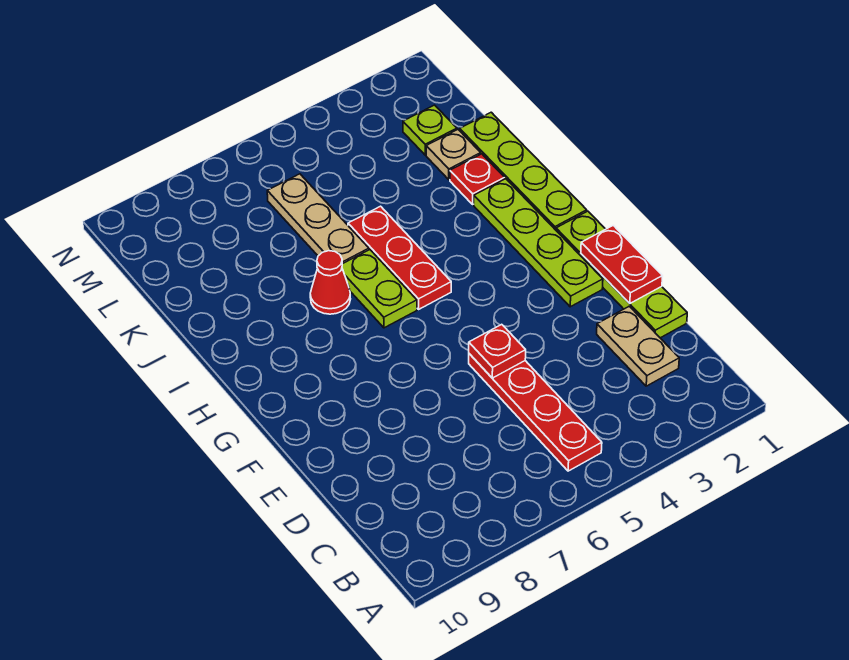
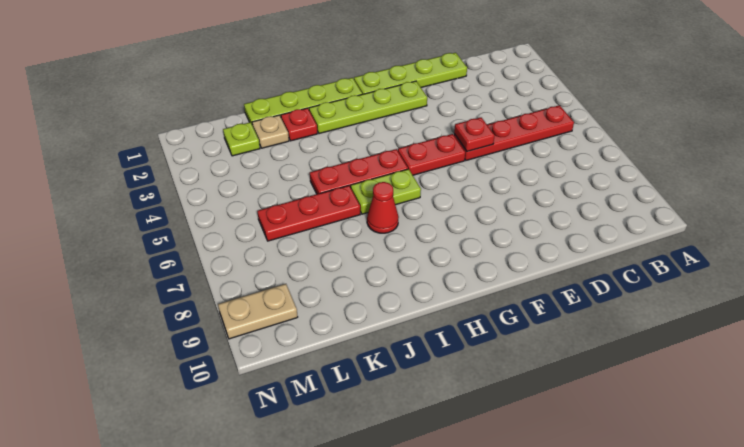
tan plate C2:D2 level 1 -> tan plate M9:N9 level 1
red plate E1:F1 level 2 -> red plate F5:G5 level 1
tan plate J6:L6 level 1 -> red plate J6:L6 level 1

